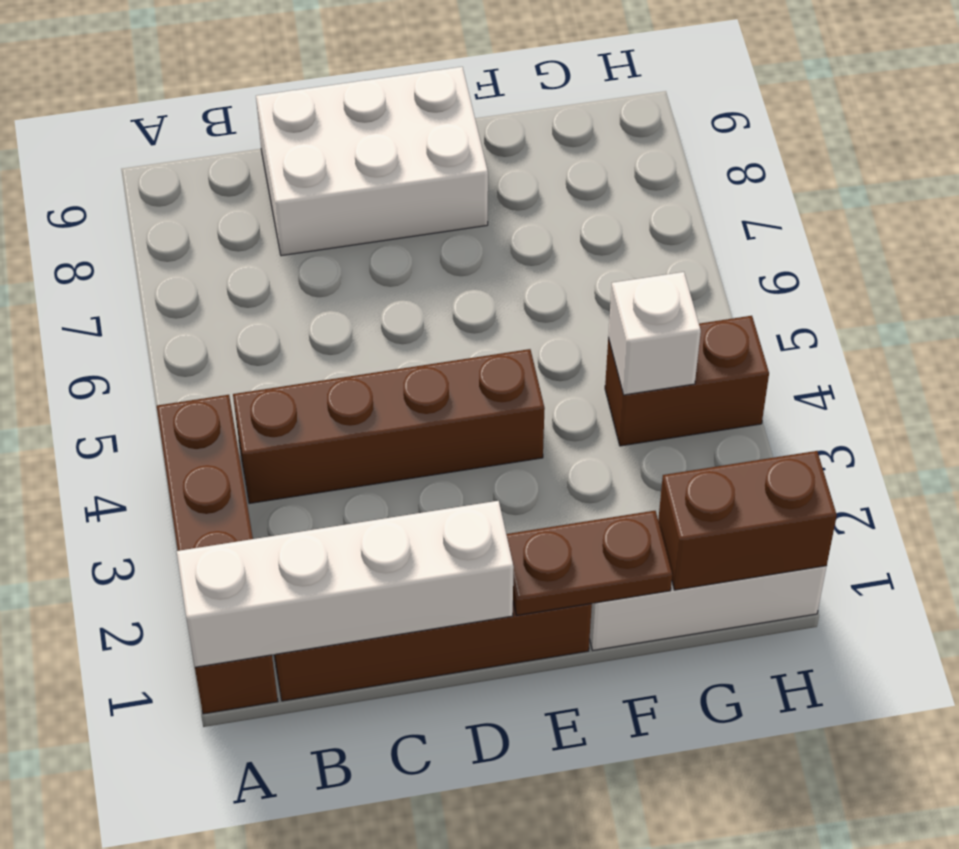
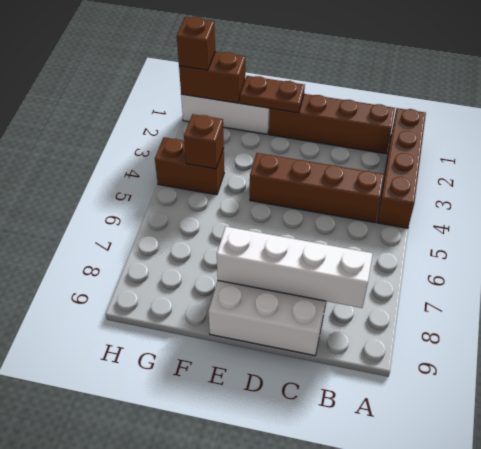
white brick A1:D1 level 2 -> white brick B8:E8 level 2
white brick G4 level 2 -> brown brick G4 level 2
none -> brown brick H1 level 3

